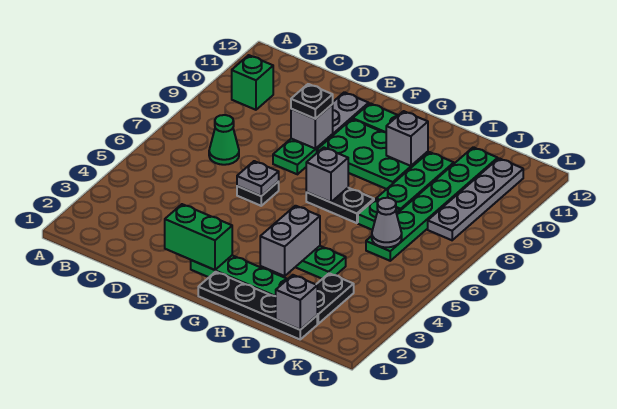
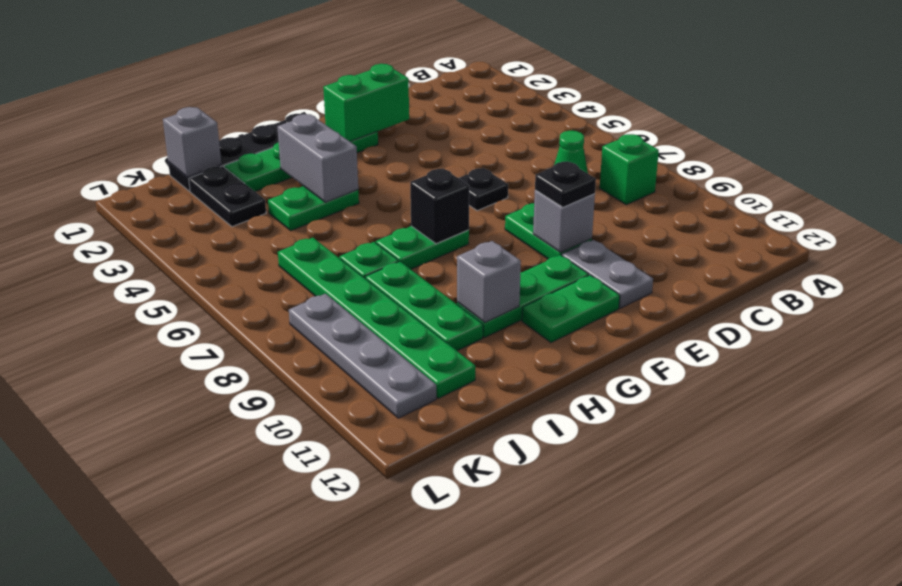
green brick B10 level 1 -> green brick B8 level 1
grey plate E6 level 2 -> none
green plate F9:H10 level 1 -> green plate F10:H10 level 1
black plate G7:H7 level 1 -> green plate G7:H7 level 1
grey brick G7 level 2 -> black brick G7 level 2
grey cone J6 level 2 -> none

